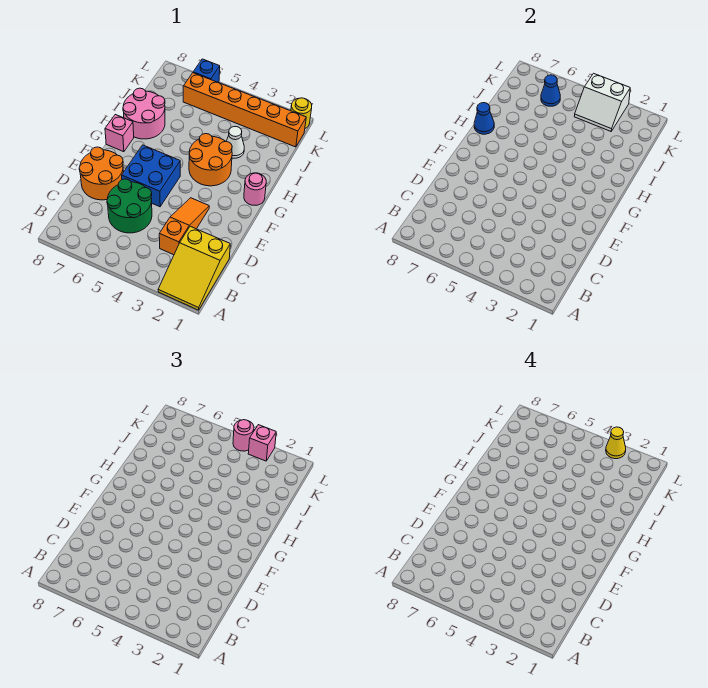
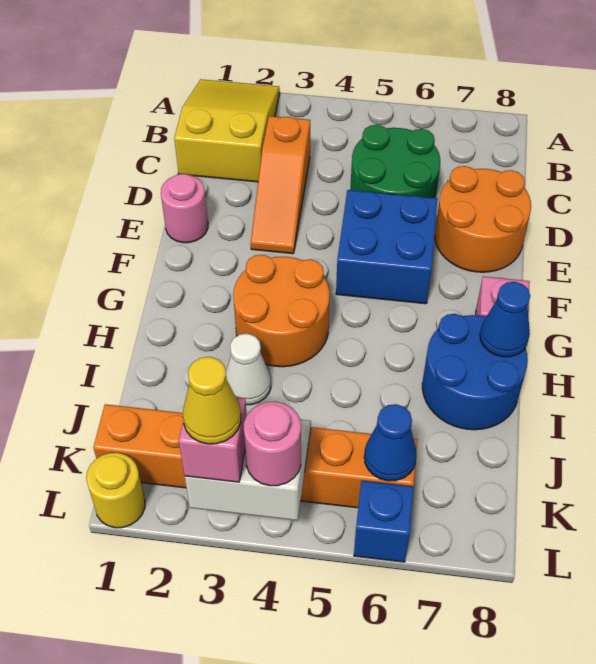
pink round brick G1 level 1 -> pink round brick E1 level 1
pink round brick H7:I8 level 1 -> blue round brick H7:I8 level 1

